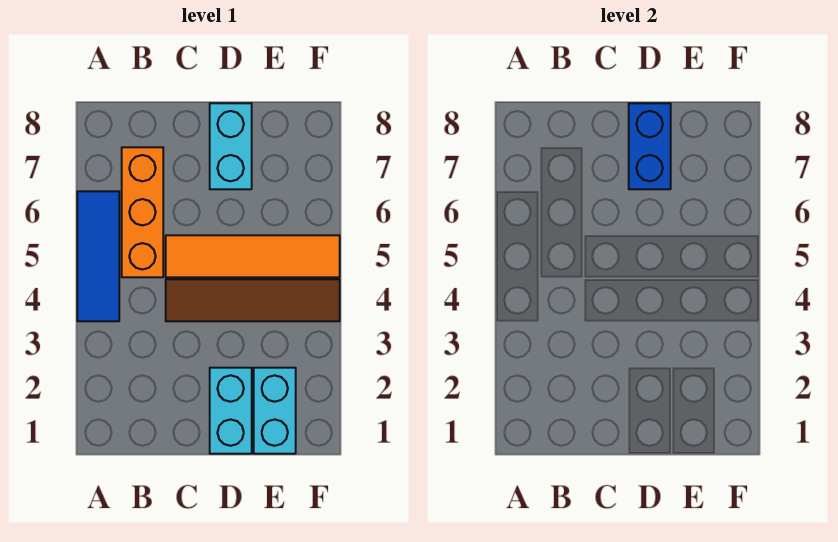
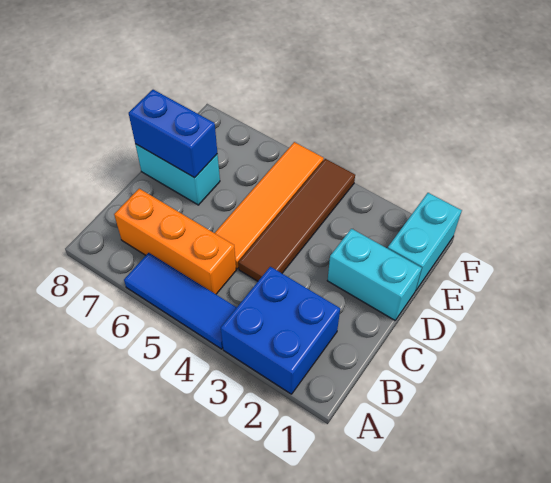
none -> blue brick A2:B3 level 1
cyan brick E1:E2 level 1 -> cyan brick E1:F1 level 1

